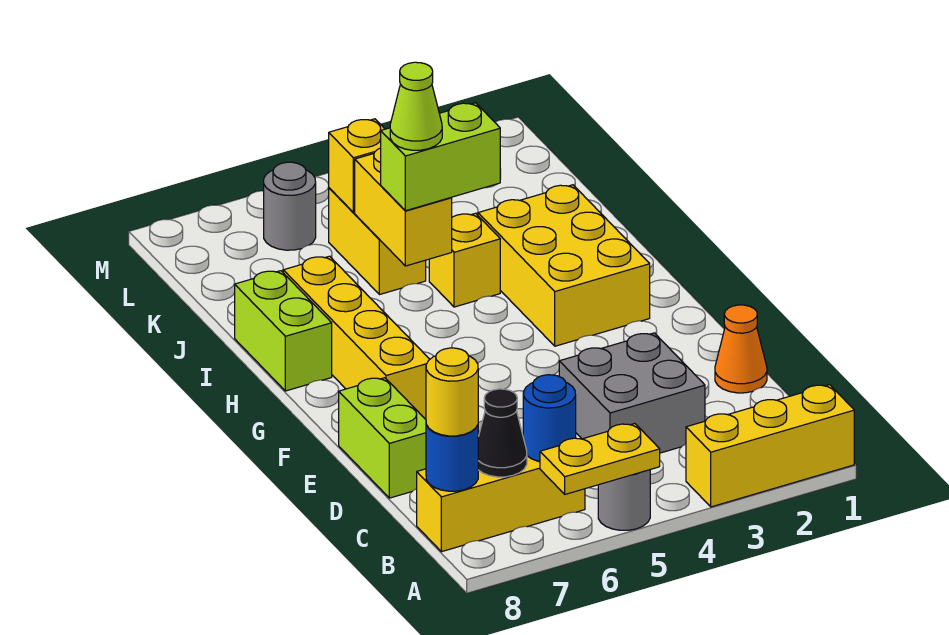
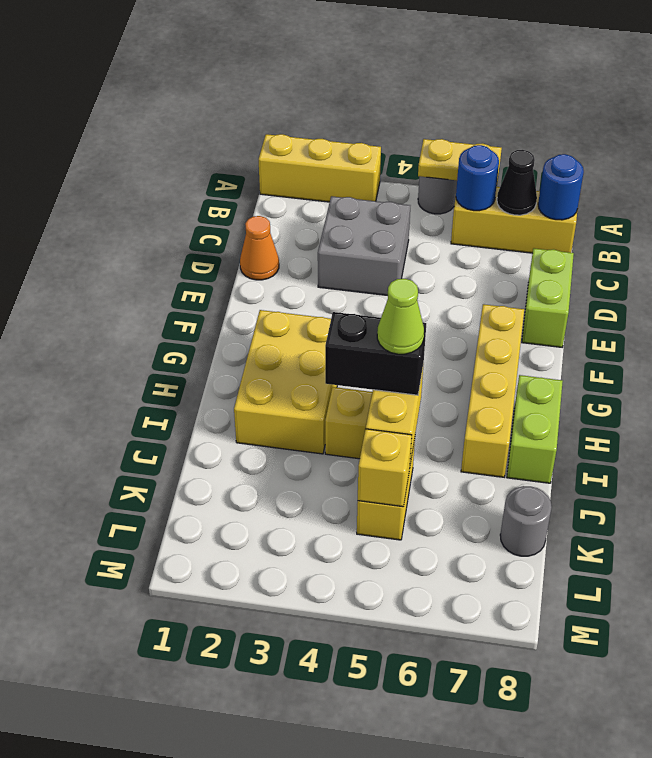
yellow round brick B8 level 3 -> none
lime brick I4:I5 level 3 -> black brick I4:I5 level 3
grey round brick L6 level 1 -> grey round brick K8 level 1

